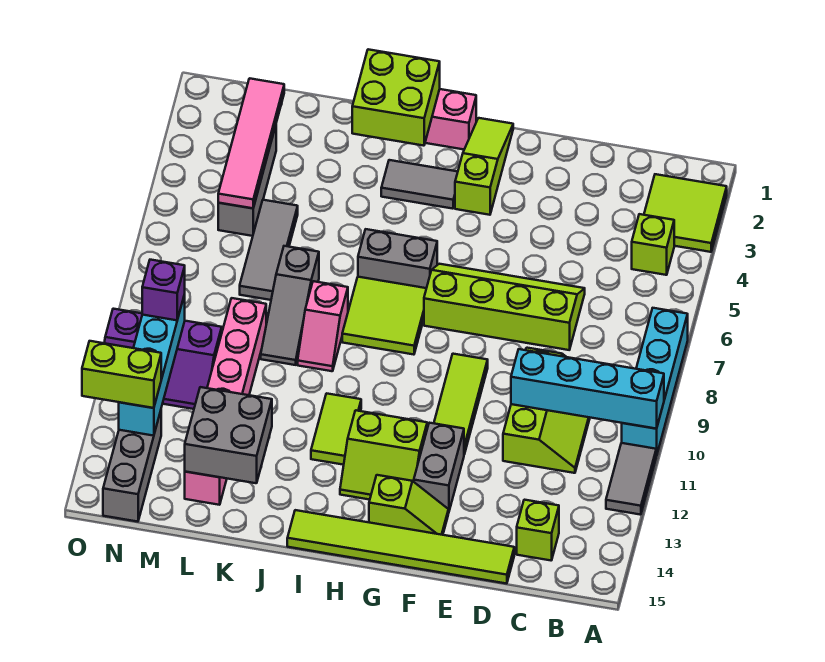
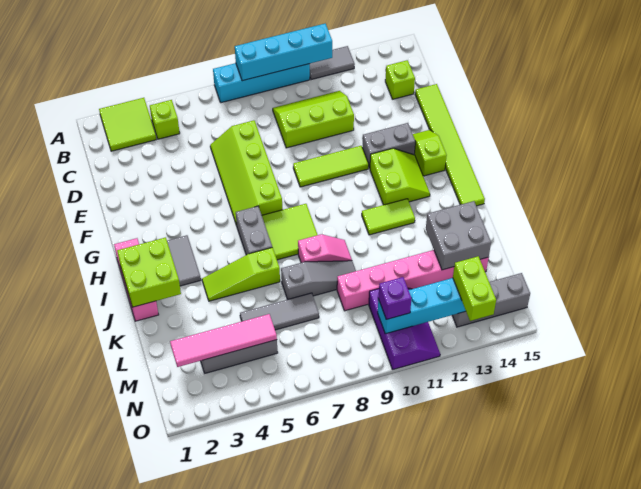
cyan brick A10:D10 level 2 -> cyan brick A8:A11 level 2
lime slope G1:G3 level 1 top 3 -> lime slope J4:J6 level 1 top 6

